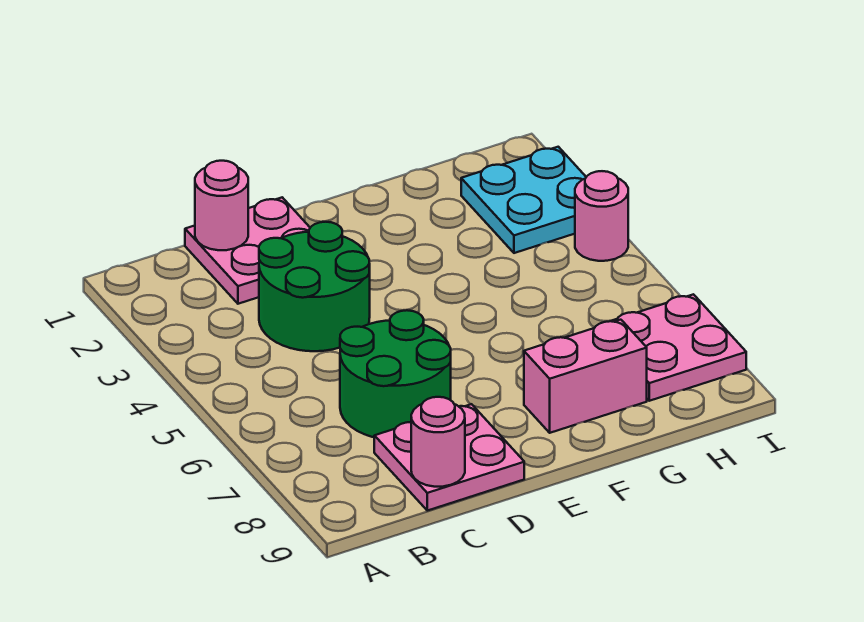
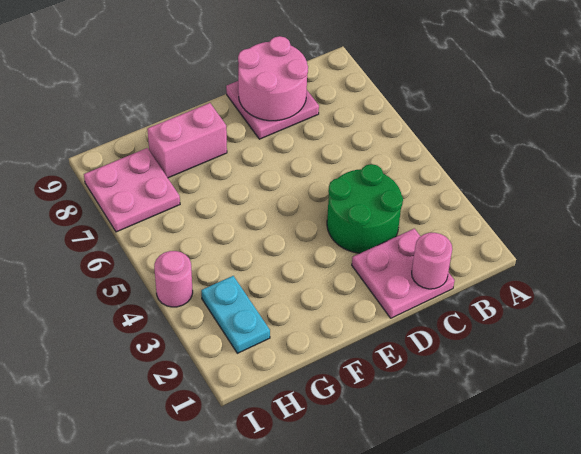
green round brick C6:D7 level 1 -> none
pink round brick C9 level 2 -> pink round brick C8:D9 level 2
cyan plate H2:I3 level 1 -> cyan plate H2:H3 level 1

